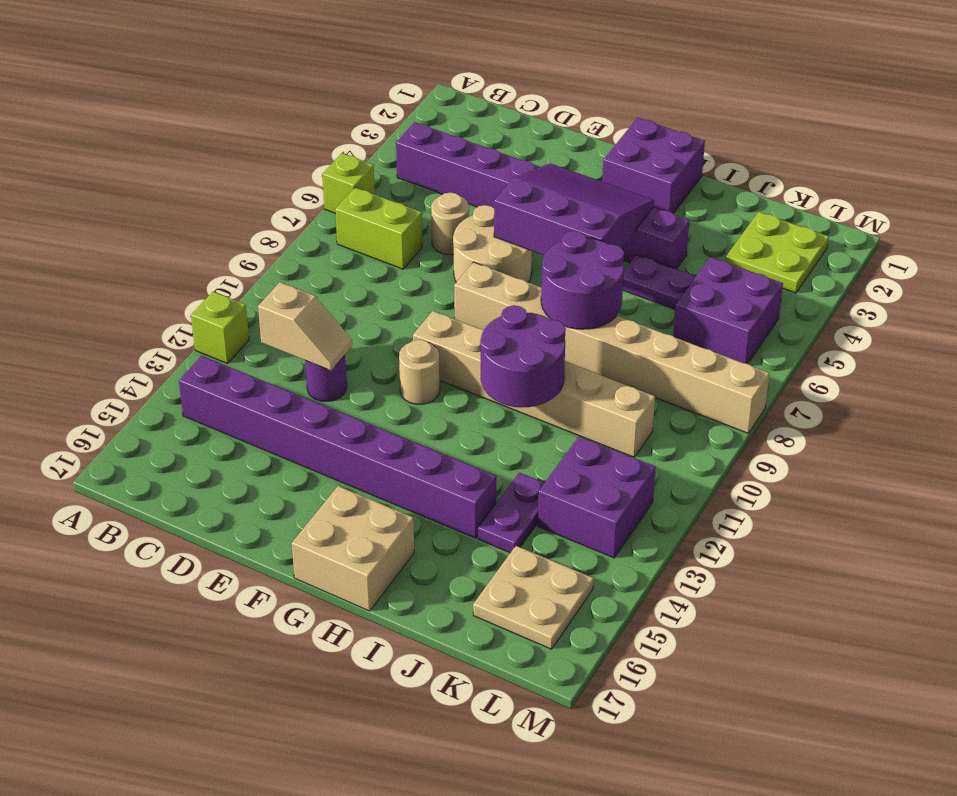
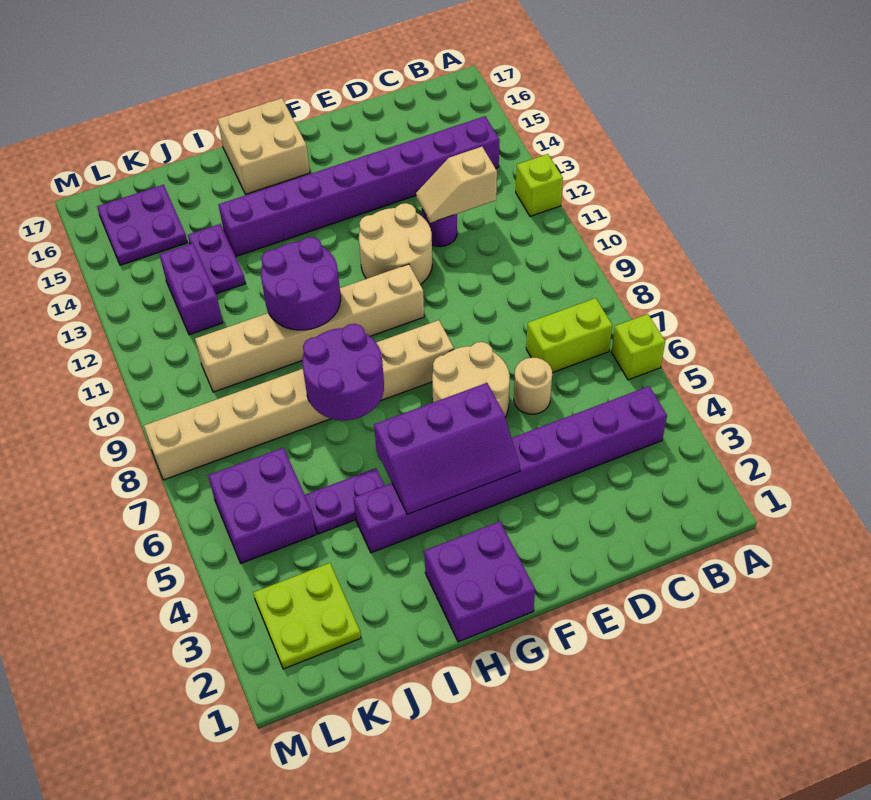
purple slope F4:H6 level 2 top 6 -> purple slope F4:H5 level 2 top 5
tan round brick F11 level 1 -> tan round brick E11:F12 level 1
purple brick K12:L13 level 1 -> purple brick K12:K13 level 1
tan plate K15:L16 level 1 -> purple plate K15:L16 level 1

